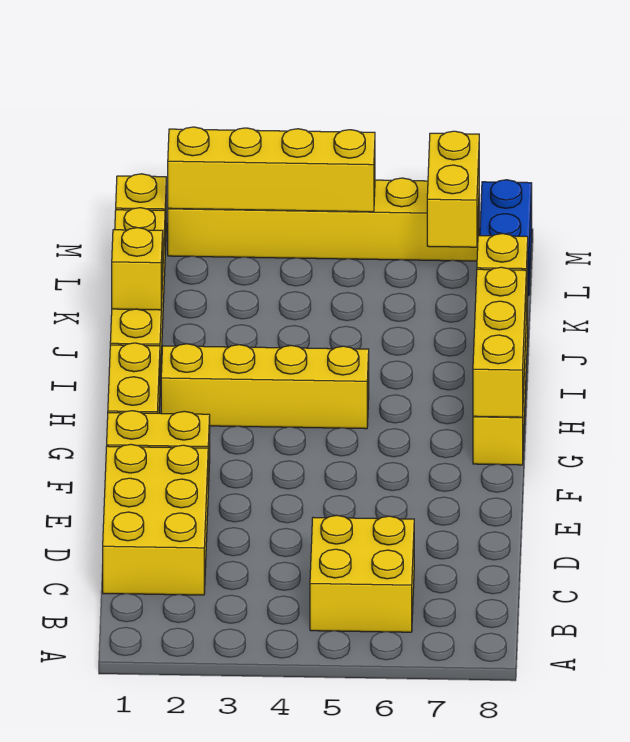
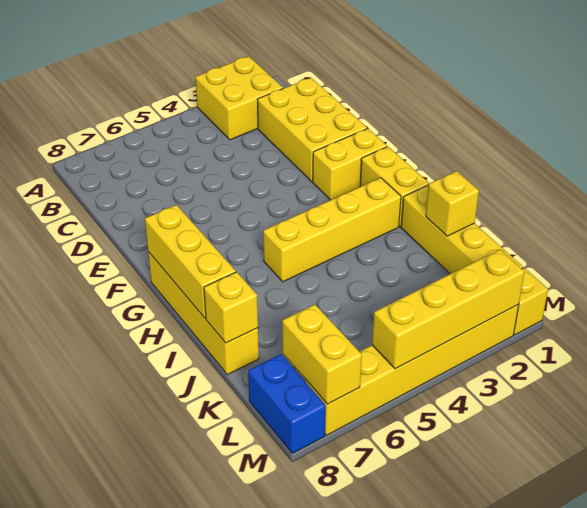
yellow brick B5:C6 level 1 -> yellow brick A2:B3 level 1

